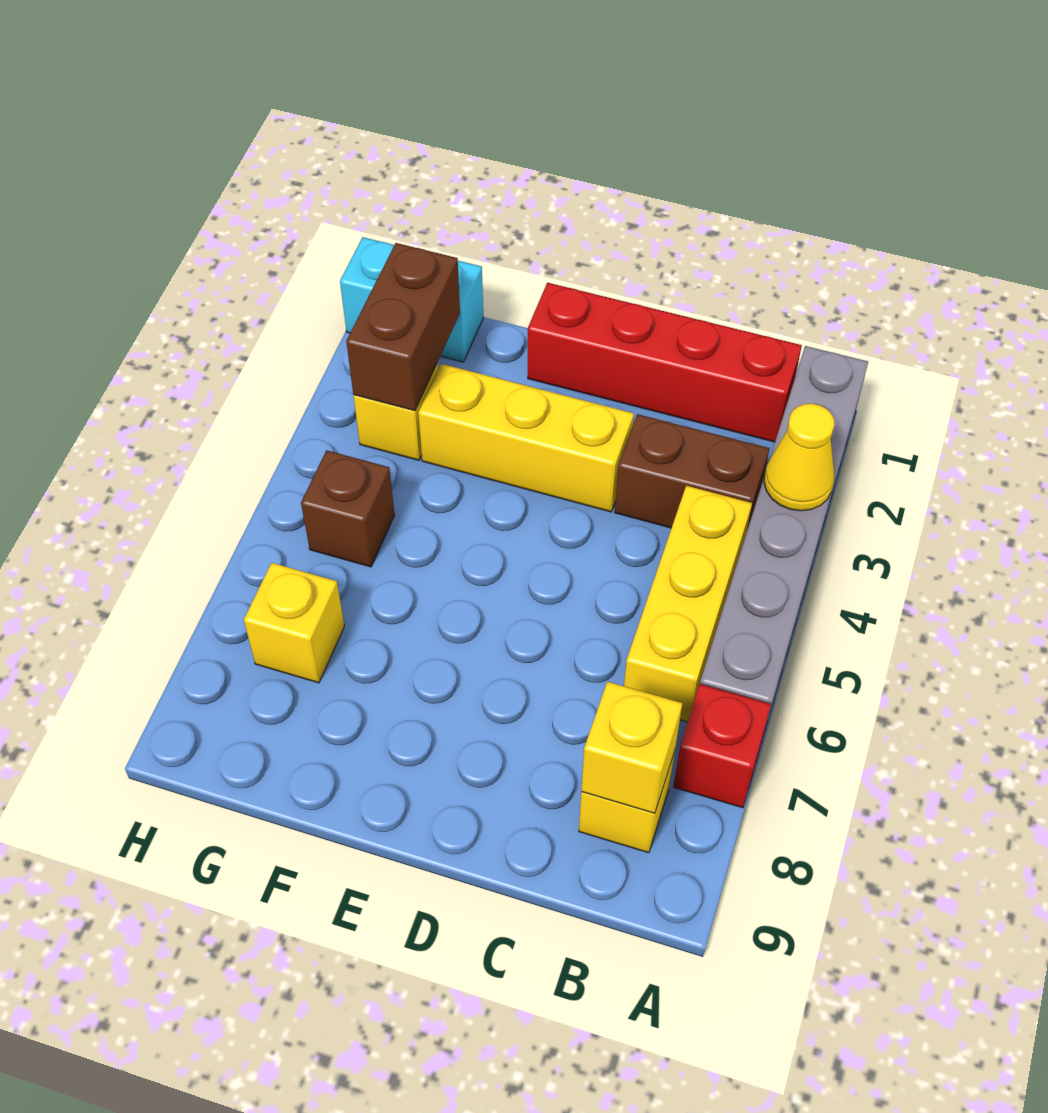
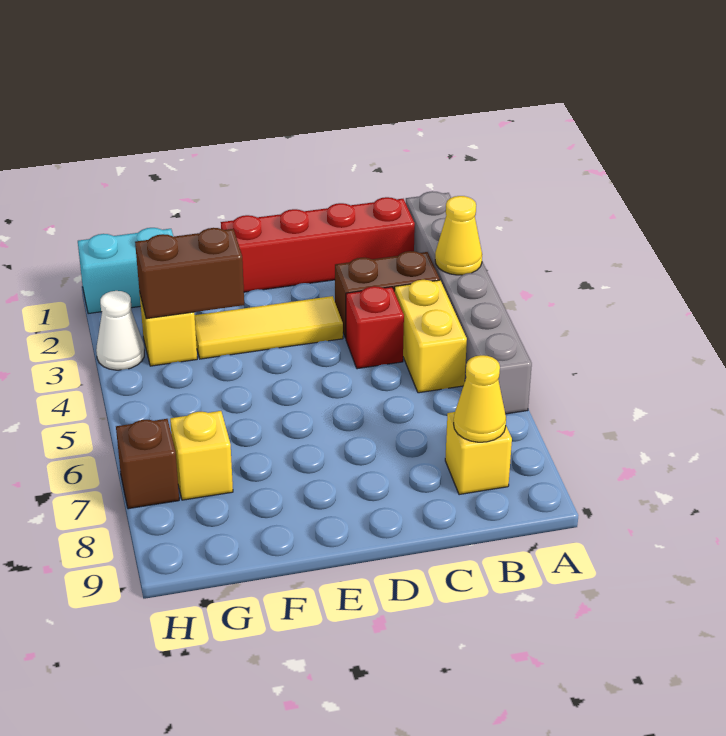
red brick A7 level 1 -> red brick C4 level 1
yellow brick B4:B6 level 1 -> yellow brick B4:B5 level 1
yellow brick B8 level 2 -> yellow cone B8 level 2
yellow brick D3:F3 level 1 -> yellow tile D3:F3 level 1
brown brick G2:G3 level 2 -> brown brick F3:G3 level 2
brown brick G5 level 1 -> brown brick H7 level 1
none -> white cone H3 level 1

